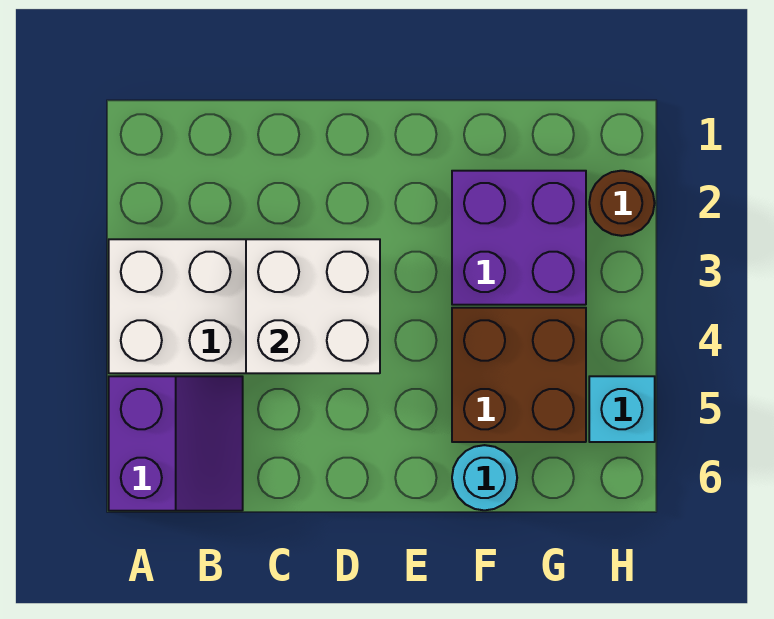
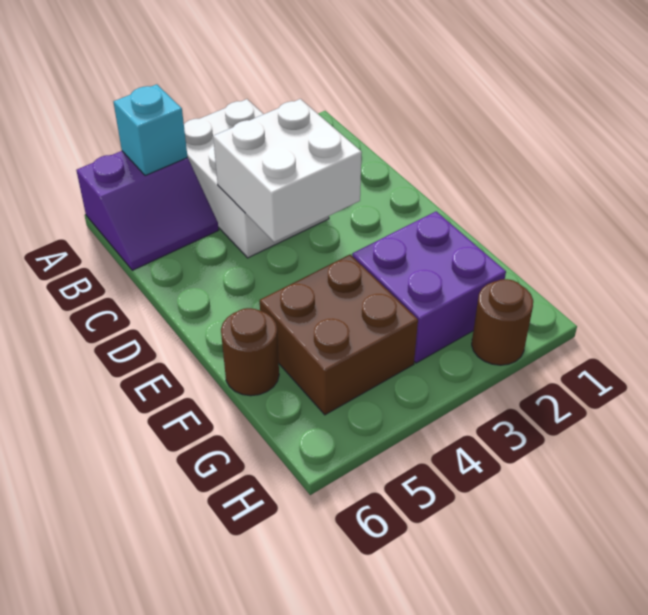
cyan round brick F6 level 1 -> brown round brick F6 level 1
cyan brick H5 level 1 -> cyan brick A5 level 2

